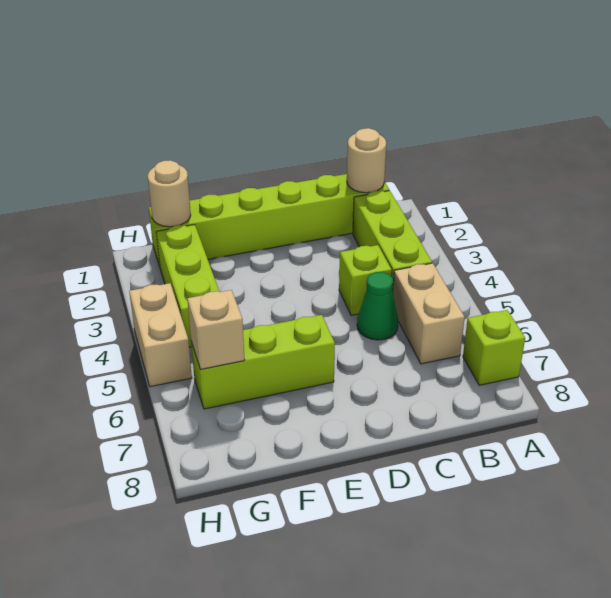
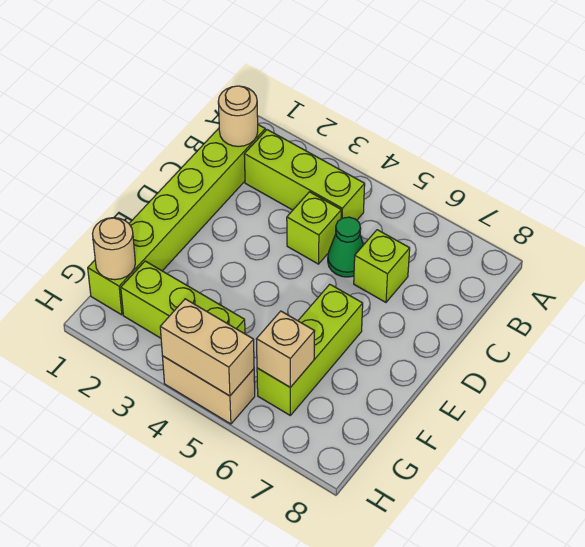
lime brick A7 level 1 -> lime brick C6 level 1
tan brick B5:B6 level 1 -> tan brick H4:H5 level 2

